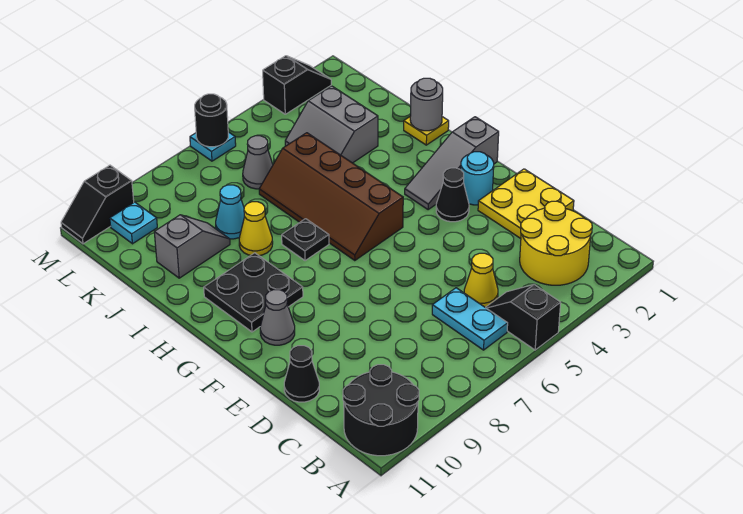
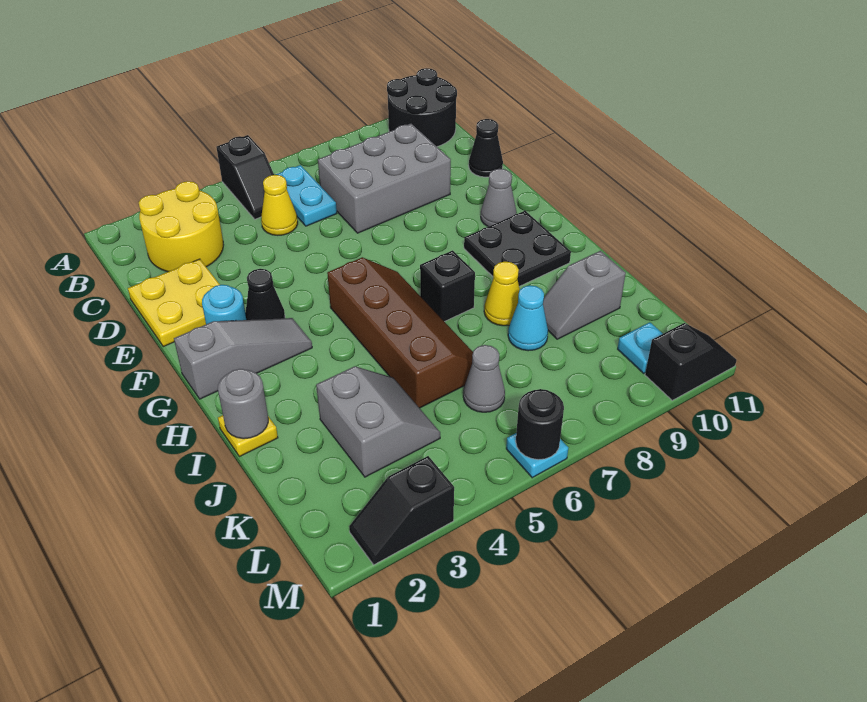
none -> grey brick C7:D9 level 1
black plate H7 level 1 -> black brick H7 level 1

